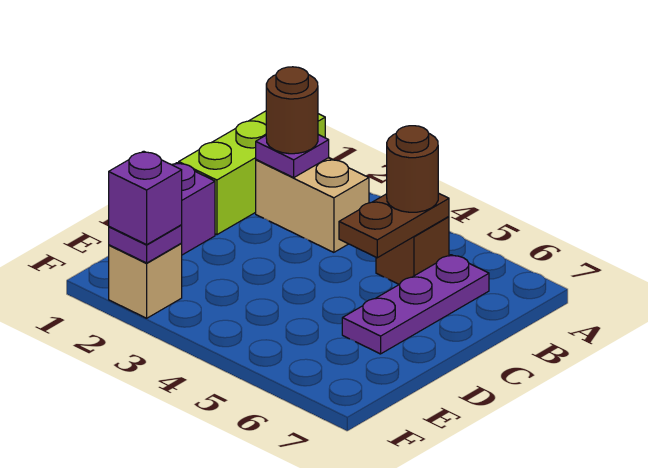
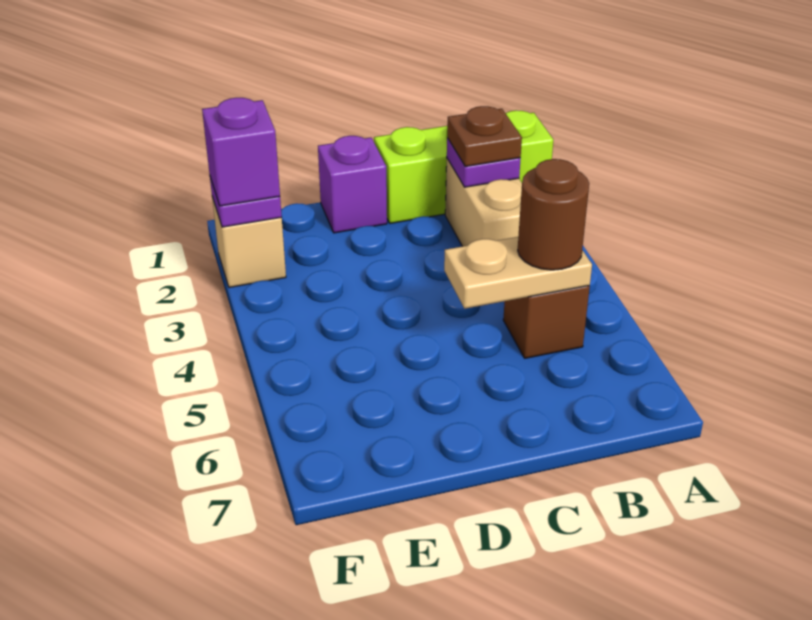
brown round brick B2 level 3 -> brown plate B2 level 3
brown plate B5:C5 level 2 -> tan plate B5:C5 level 2
purple plate B6:D6 level 1 -> none

